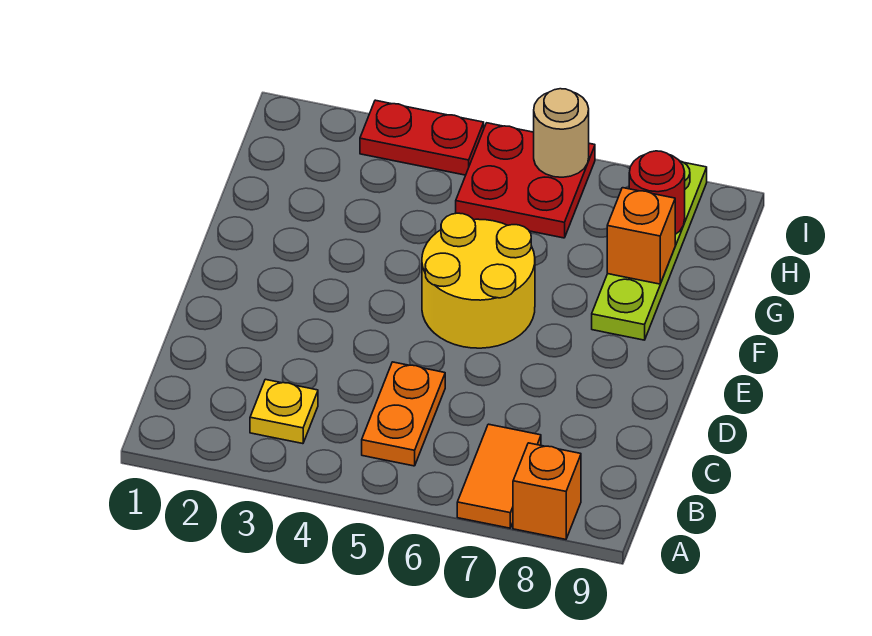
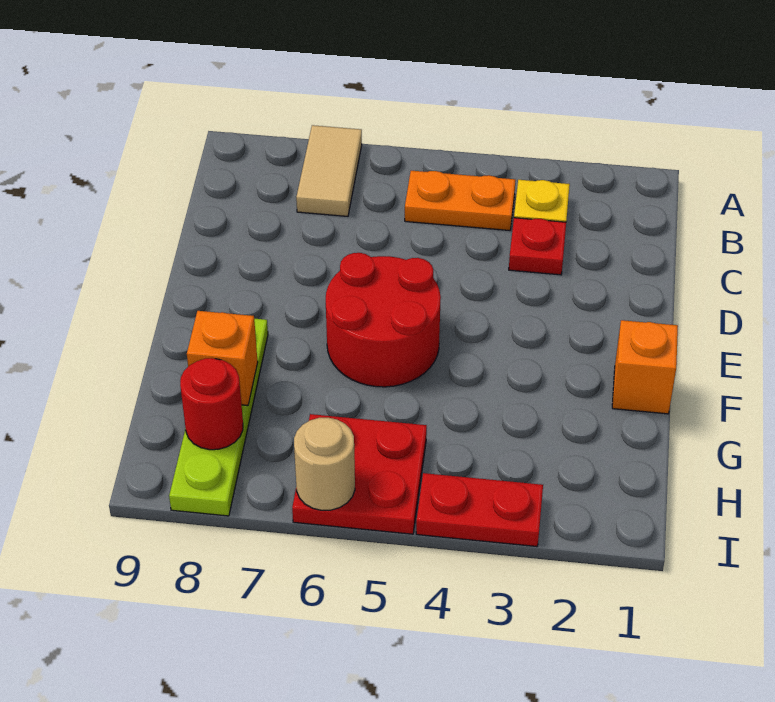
orange tile A7:B7 level 1 -> tan tile A7:B7 level 1
orange brick A8 level 1 -> orange brick F1 level 1
orange plate B5:C5 level 1 -> orange plate B4:B5 level 1
none -> red plate C3 level 1
yellow round brick E5:F6 level 1 -> red round brick E5:F6 level 1

